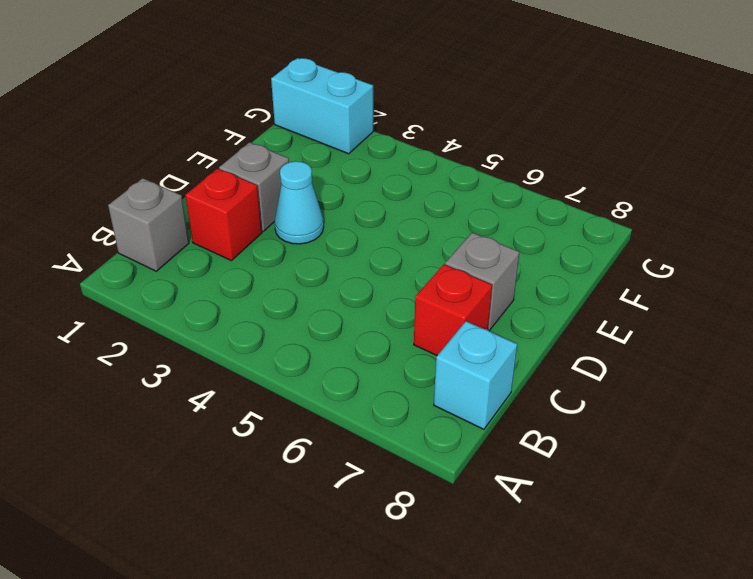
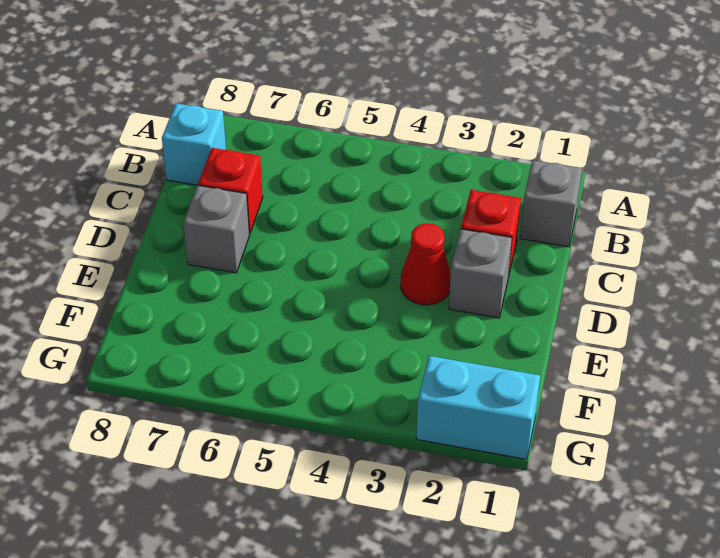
cyan cone D3 level 1 -> red cone D3 level 1

